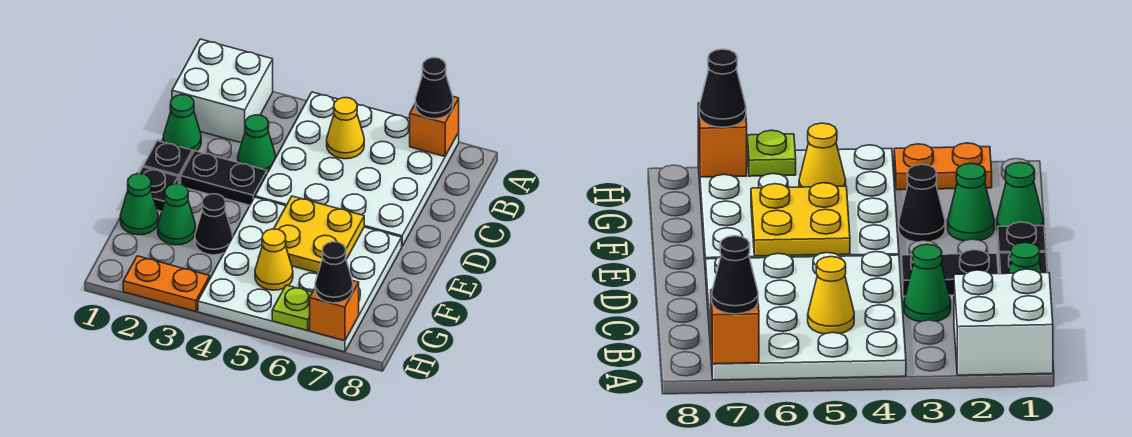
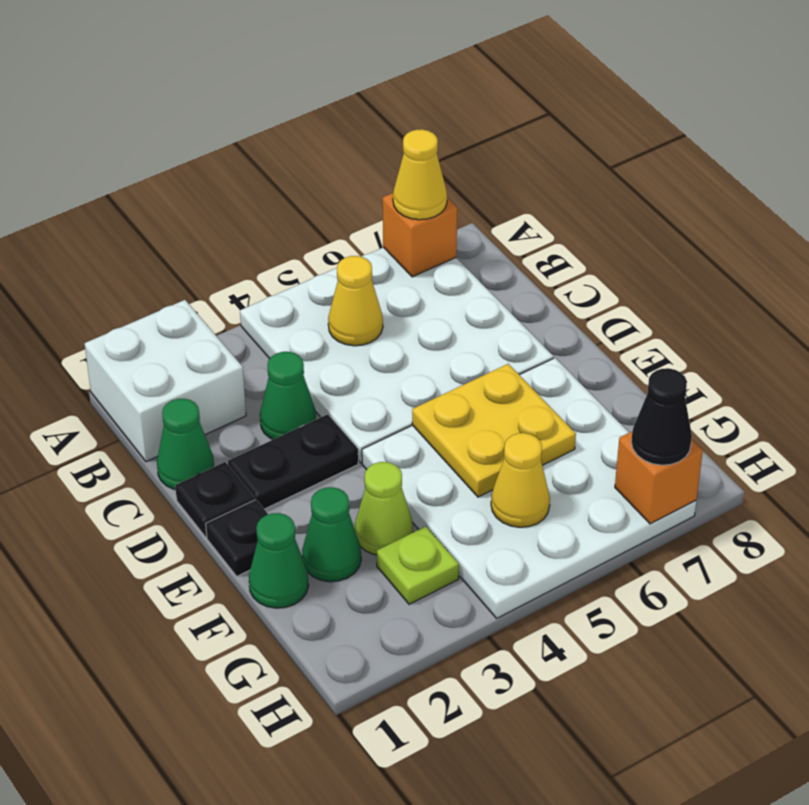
black cone A7 level 3 -> yellow cone A7 level 3
black cone F3 level 1 -> lime cone F3 level 1
orange plate H2:H3 level 1 -> none
lime plate H6 level 2 -> lime plate G3 level 1

